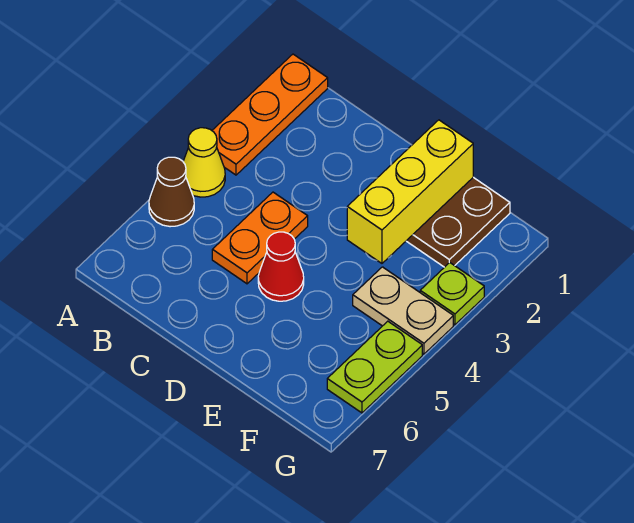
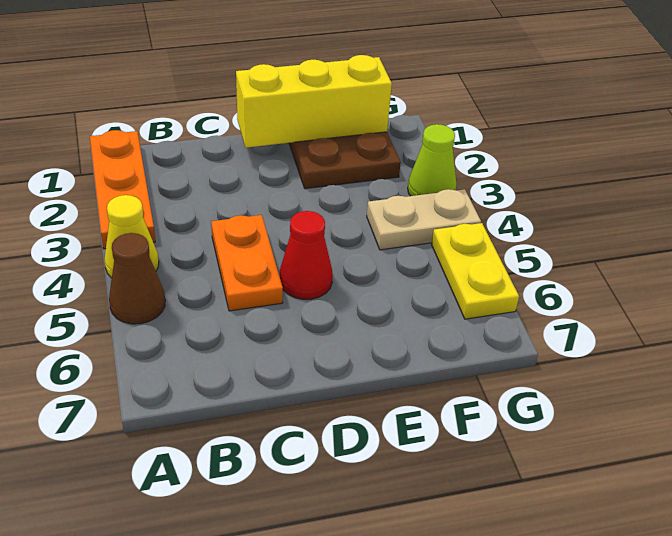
yellow brick E1:E3 level 2 -> yellow brick D1:F1 level 2
lime plate G3 level 1 -> lime cone G3 level 1
lime plate G5:G6 level 1 -> yellow plate G5:G6 level 1

